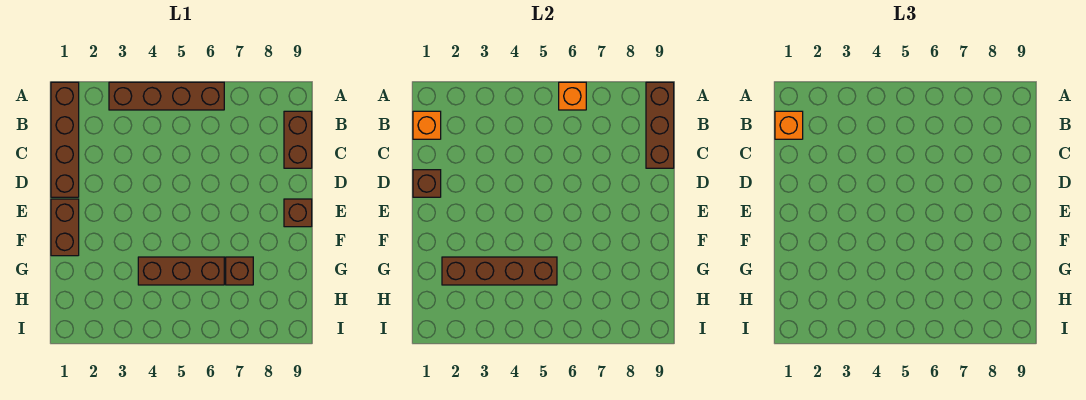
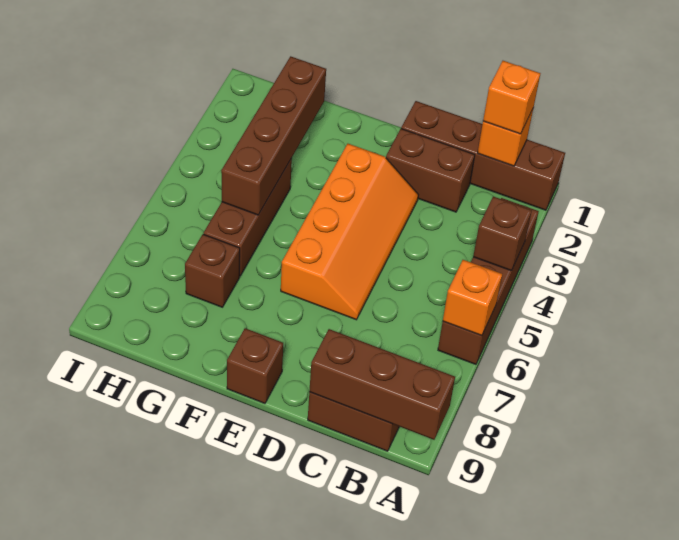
brown brick D1 level 2 -> brown brick A4 level 2
none -> orange slope D3:E6 level 1 top E
brown brick E1:F1 level 1 -> brown brick C2:D2 level 1

